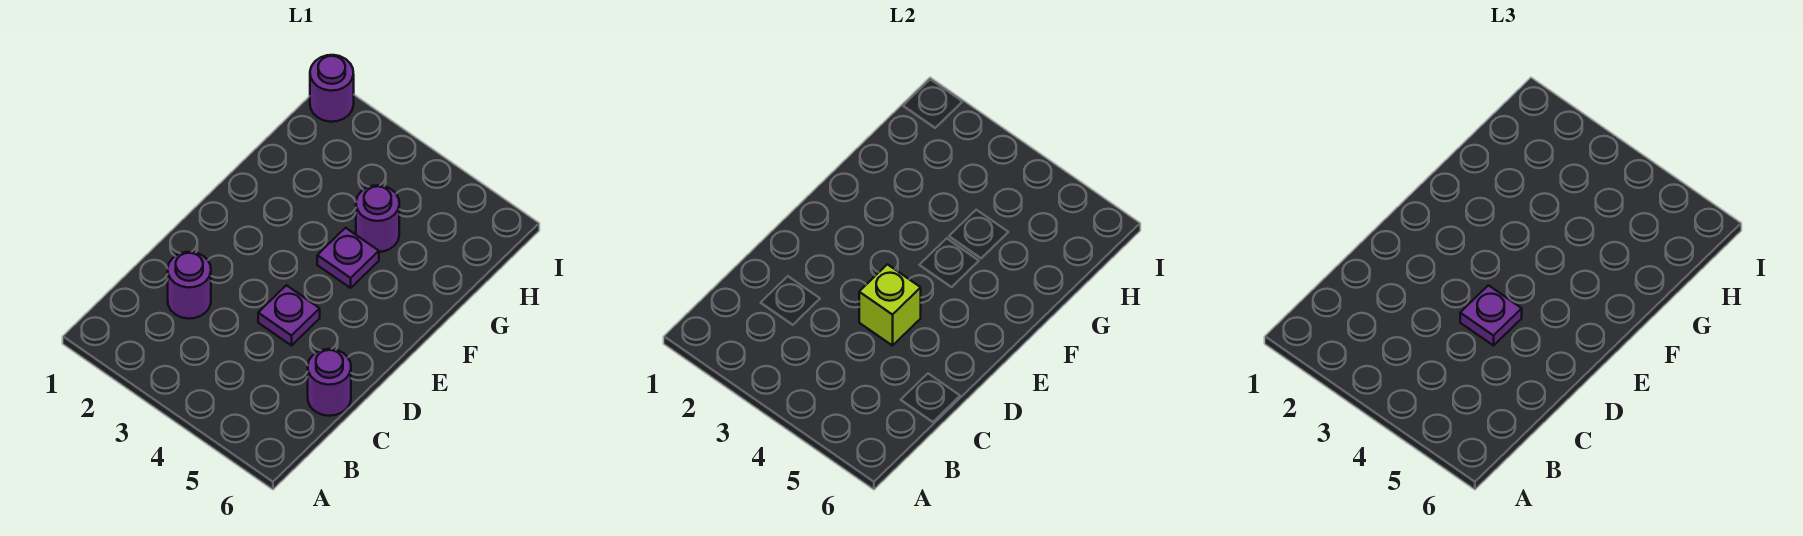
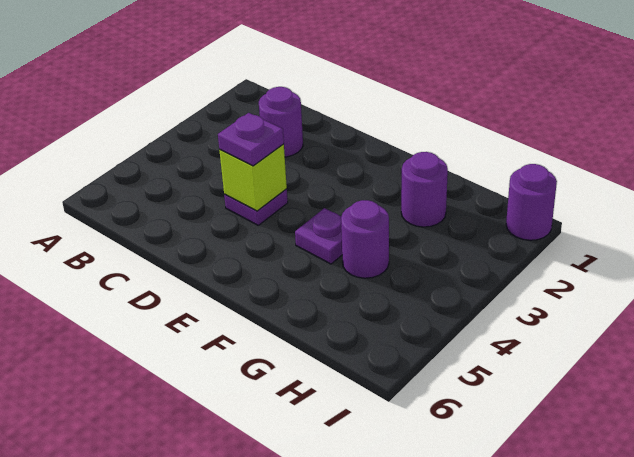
purple round brick C6 level 1 -> purple round brick G2 level 1

